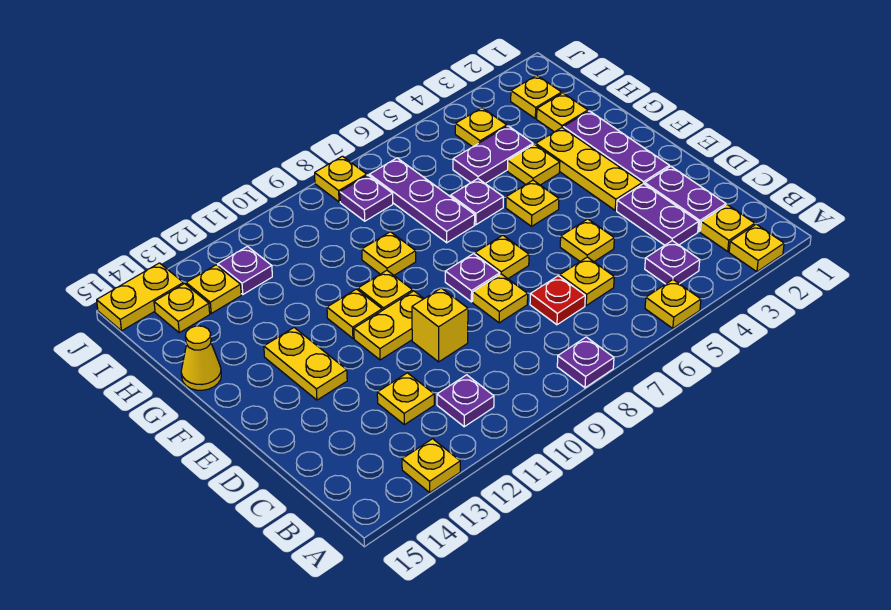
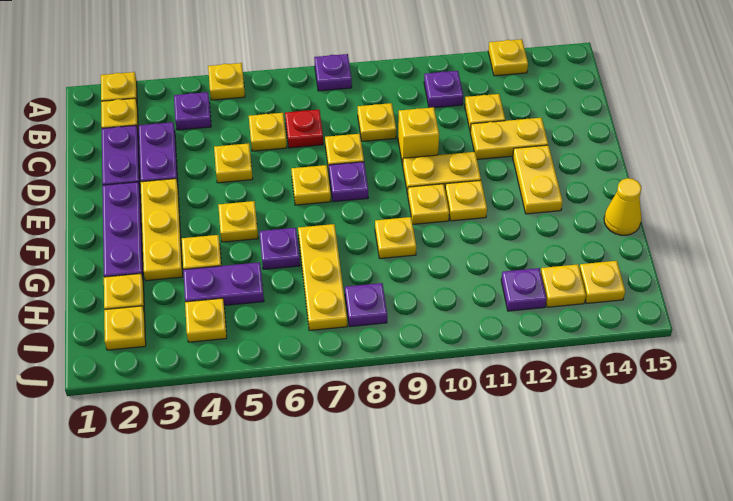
purple plate G7:I7 level 1 -> yellow plate G7:I7 level 1
yellow plate J8 level 1 -> yellow plate C9 level 1
yellow plate J14:J15 level 1 -> yellow plate D12:D13 level 1

